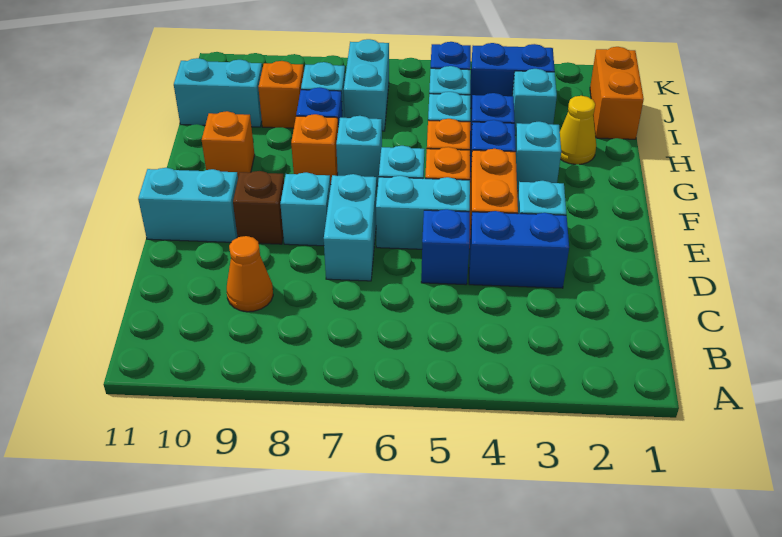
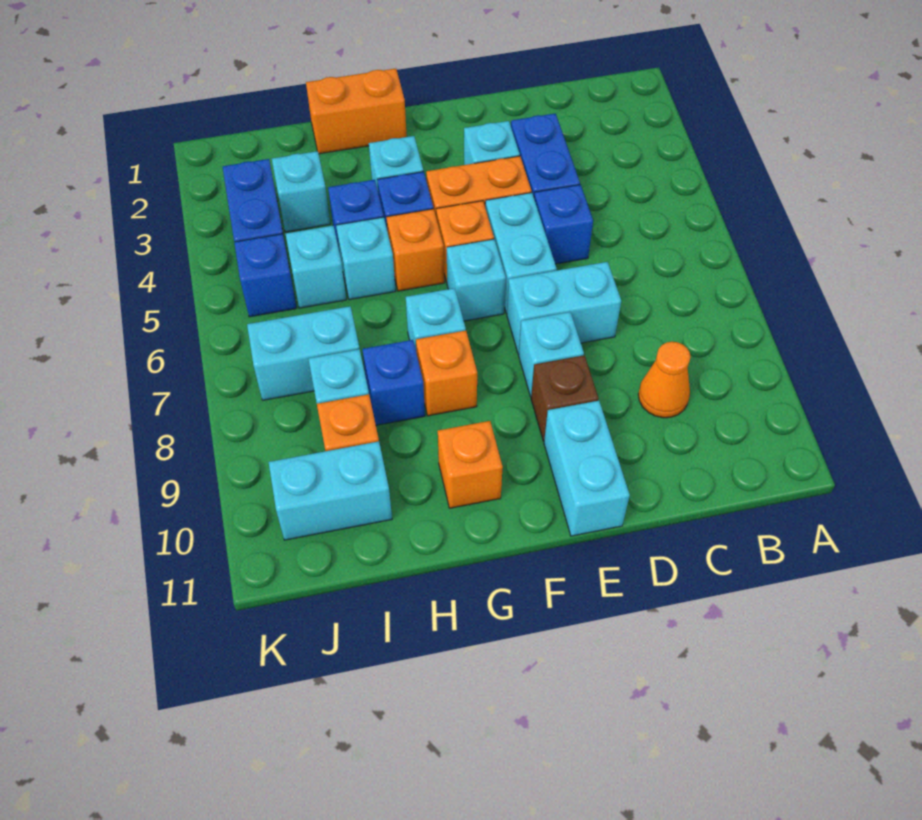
yellow cone H2 level 1 -> none
orange brick I1:J1 level 1 -> orange brick G1:H1 level 1
cyan brick I10:I11 level 1 -> cyan brick I10:J10 level 1

